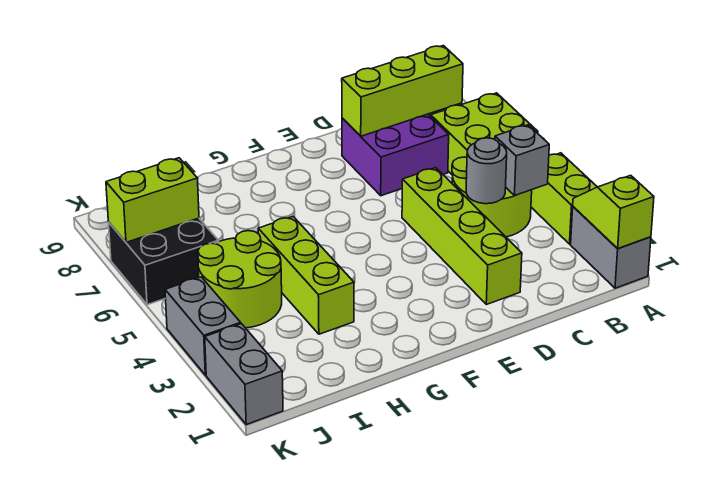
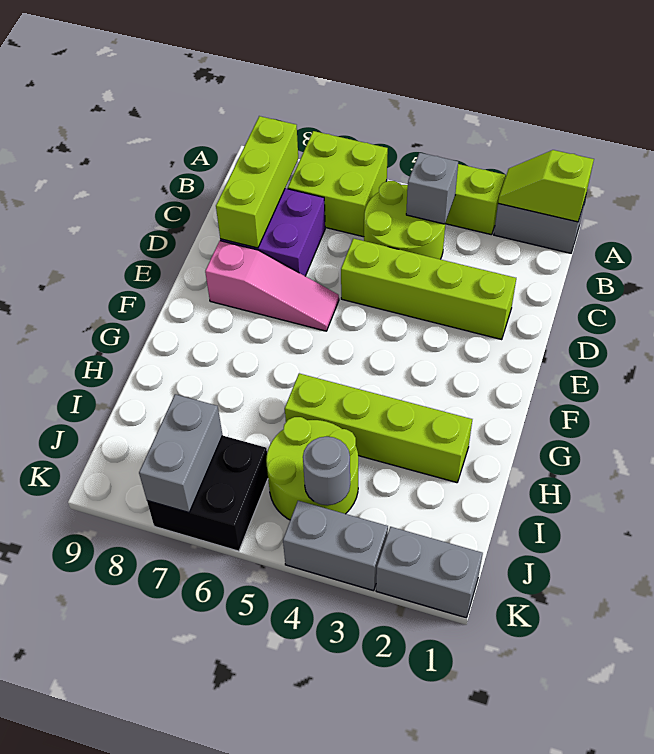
grey round brick C4 level 2 -> grey round brick J4 level 2
none -> pink slope E6:E8 level 1 top 8
lime brick H3:H5 level 1 -> lime brick H2:H5 level 1
lime brick J7:K7 level 2 -> grey brick J7:K7 level 2

